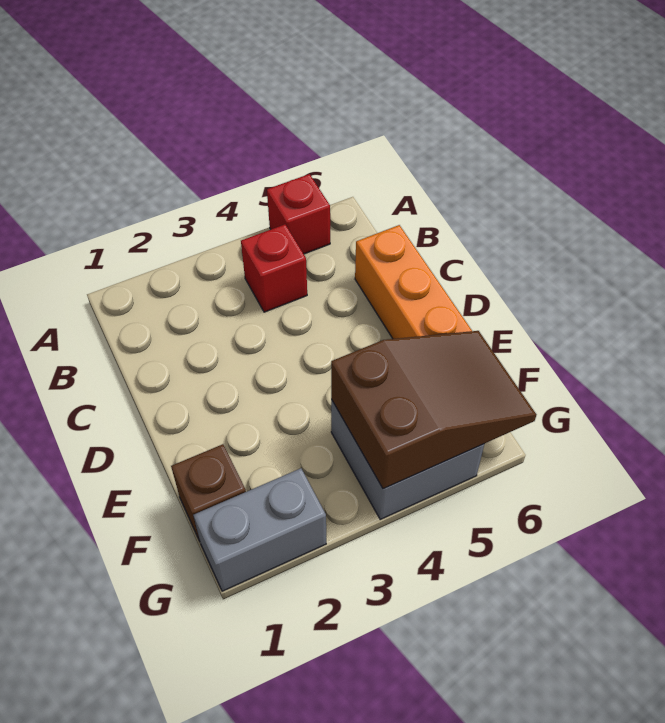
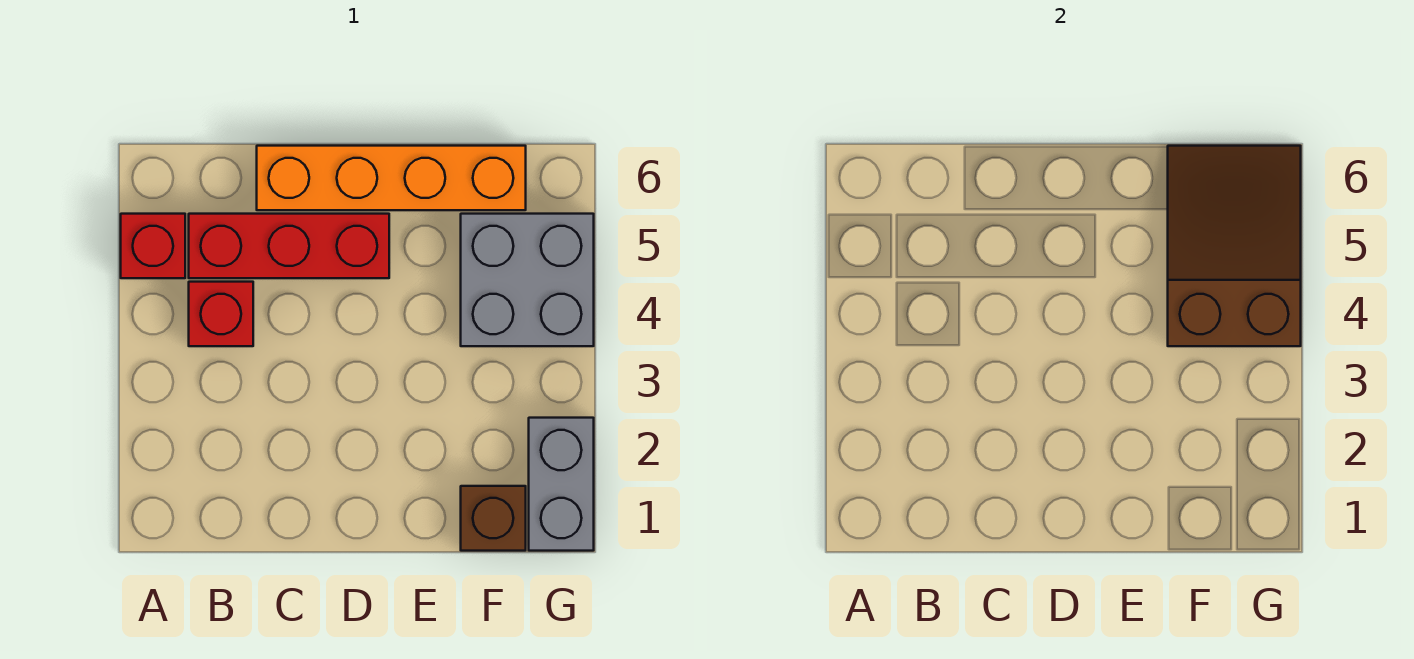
none -> red brick B5:D5 level 1

